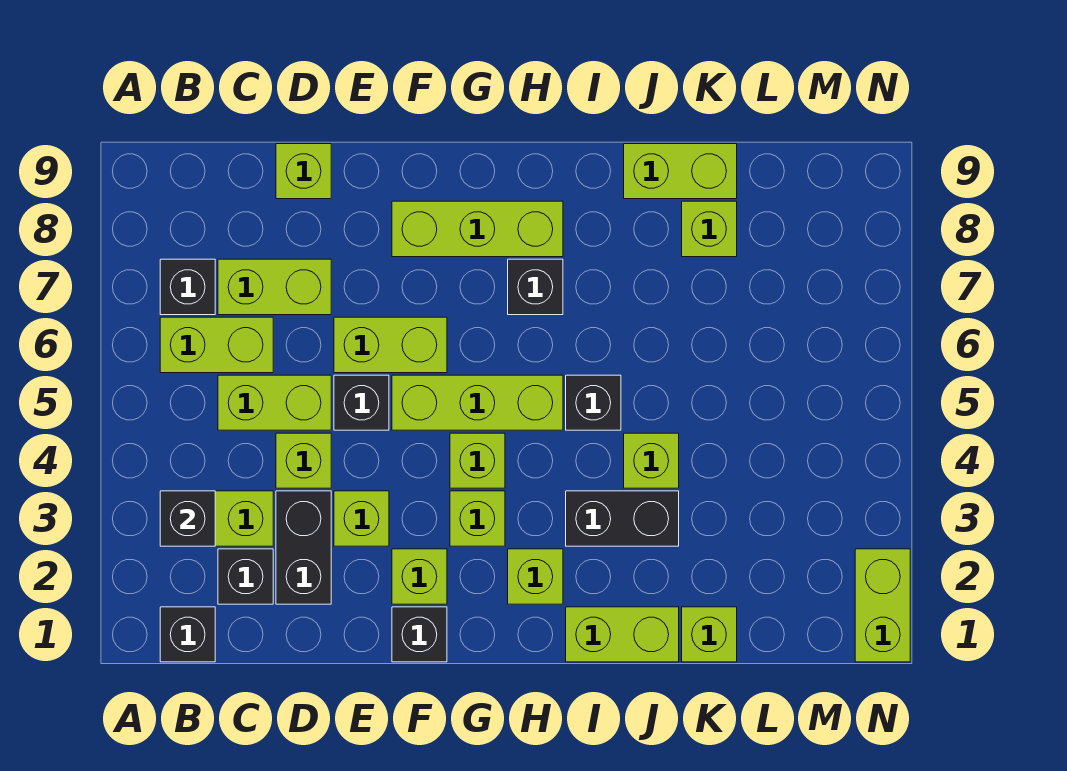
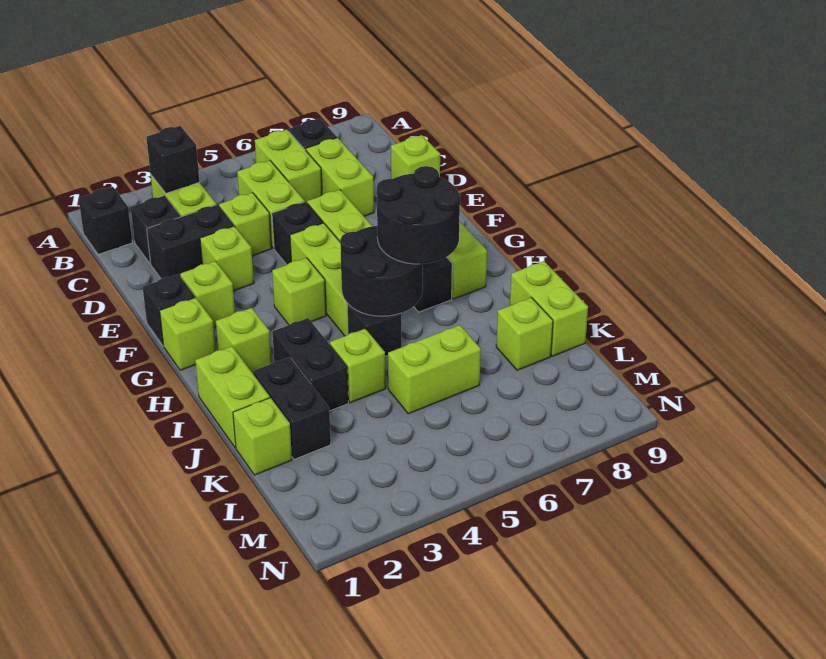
lime brick G3 level 1 -> lime brick G1 level 1
none -> black round brick H5:I6 level 2
none -> black round brick H6:I7 level 3
none -> black brick J2:K2 level 1
lime brick N1:N2 level 1 -> lime brick K5:K6 level 1

